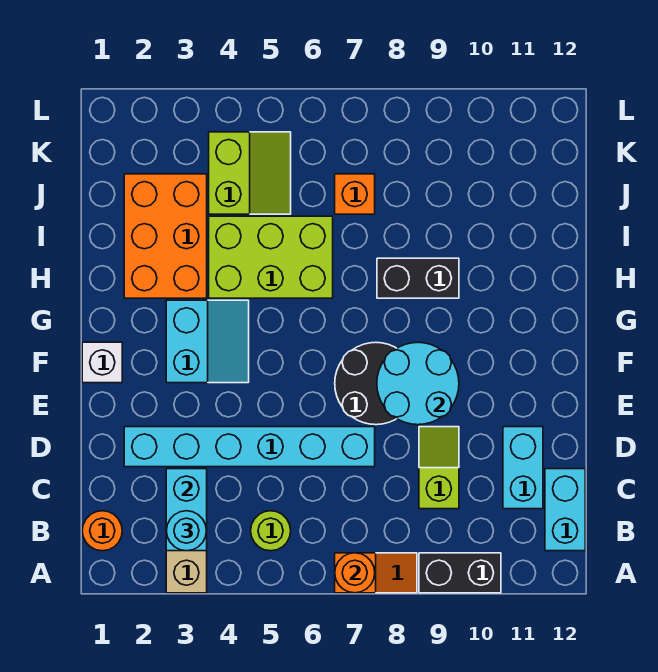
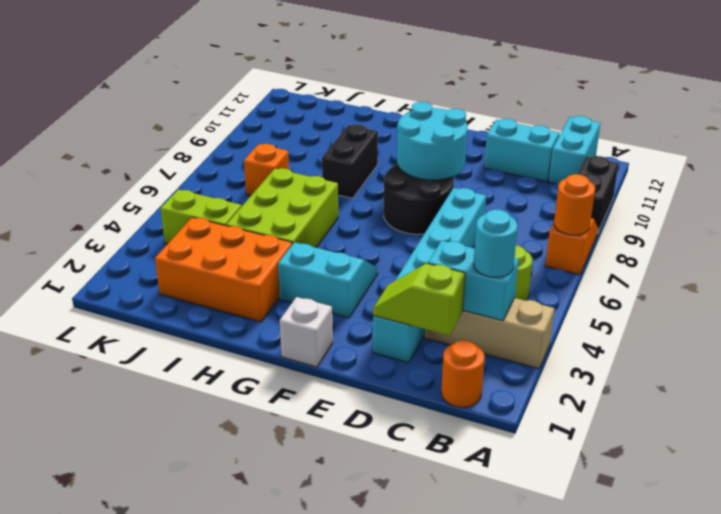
cyan brick B12:C12 level 1 -> cyan brick B11:B12 level 1
lime slope C9:D9 level 1 top C -> lime slope C2:D2 level 2 top C

